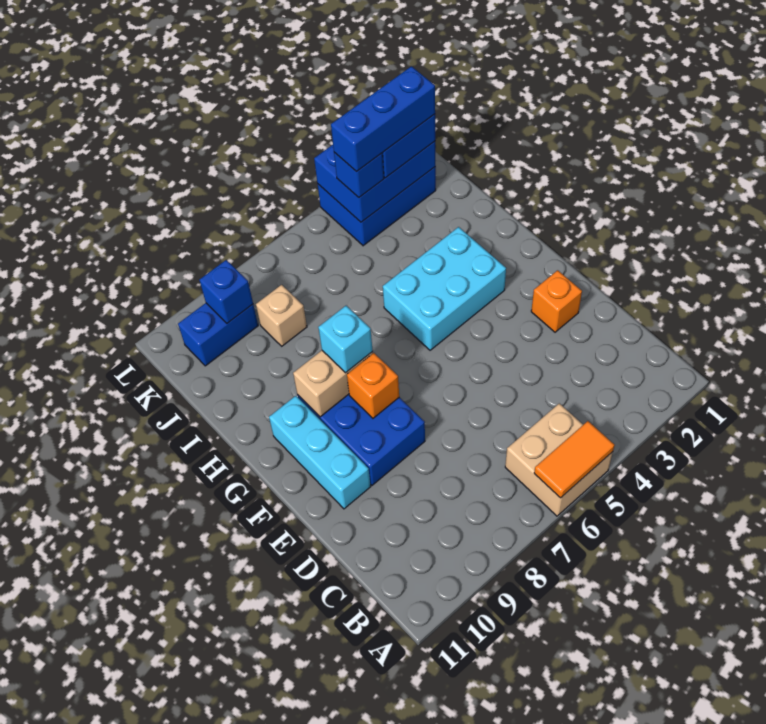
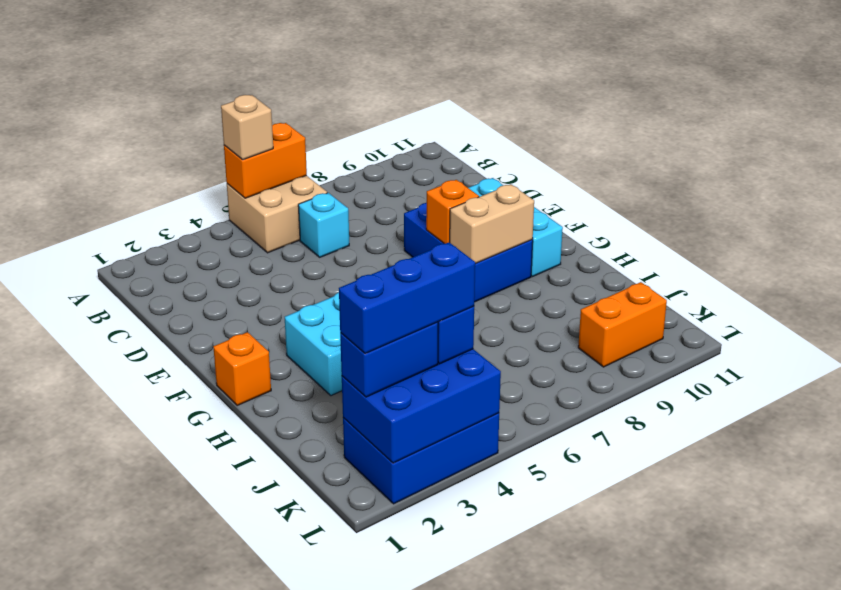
orange tile A5:A6 level 2 -> orange brick A5:A6 level 2
orange brick E2 level 1 -> orange brick G1 level 1
cyan brick G8 level 3 -> cyan brick C6 level 1
tan brick J8 level 1 -> tan brick A5 level 3
blue brick K9:K10 level 1 -> orange brick K9:K10 level 1
blue brick K9 level 2 -> none

